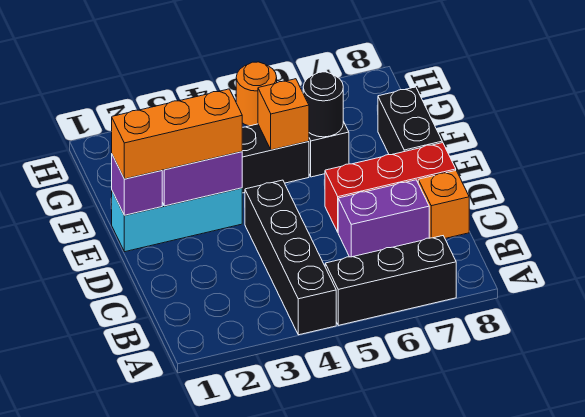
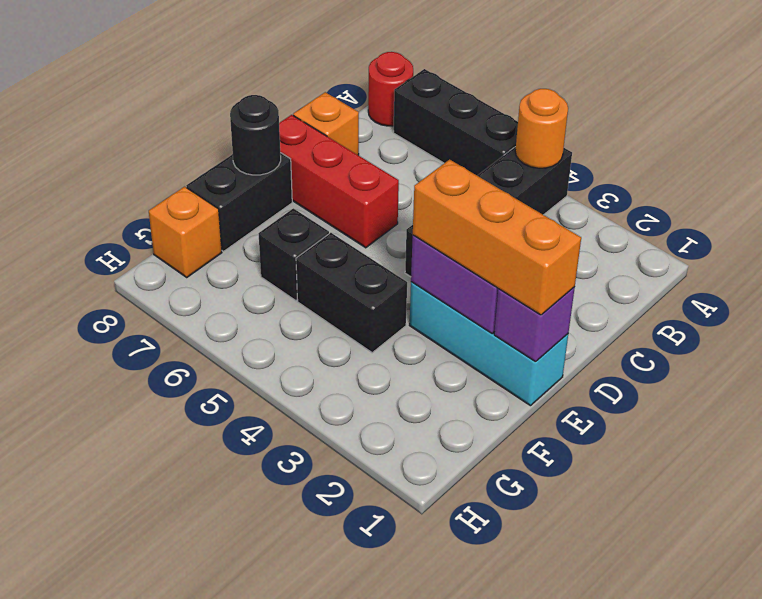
none -> red round brick A8 level 1
purple brick C6:C7 level 1 -> none
orange brick F5 level 2 -> orange brick G8 level 1
black round brick F6 level 2 -> black round brick E8 level 2
orange round brick H5 level 1 -> orange round brick A4 level 2

